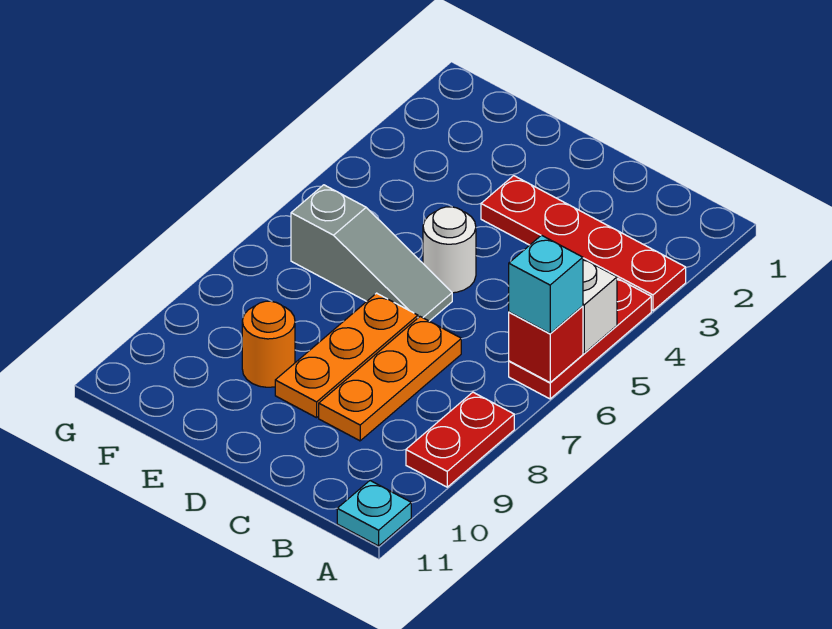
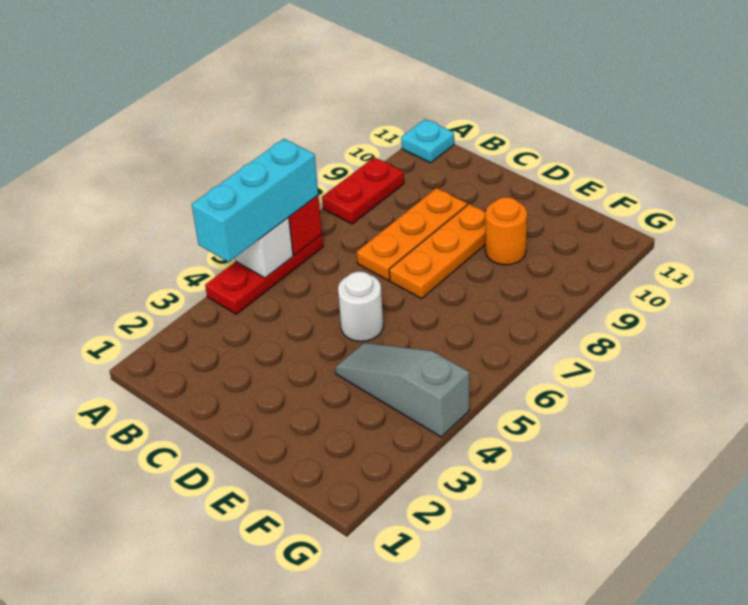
red plate A3:D3 level 1 -> none
cyan brick A6 level 3 -> cyan brick A4:A6 level 3
grey slope D6:F6 level 1 top F -> grey slope E4:G4 level 1 top G

